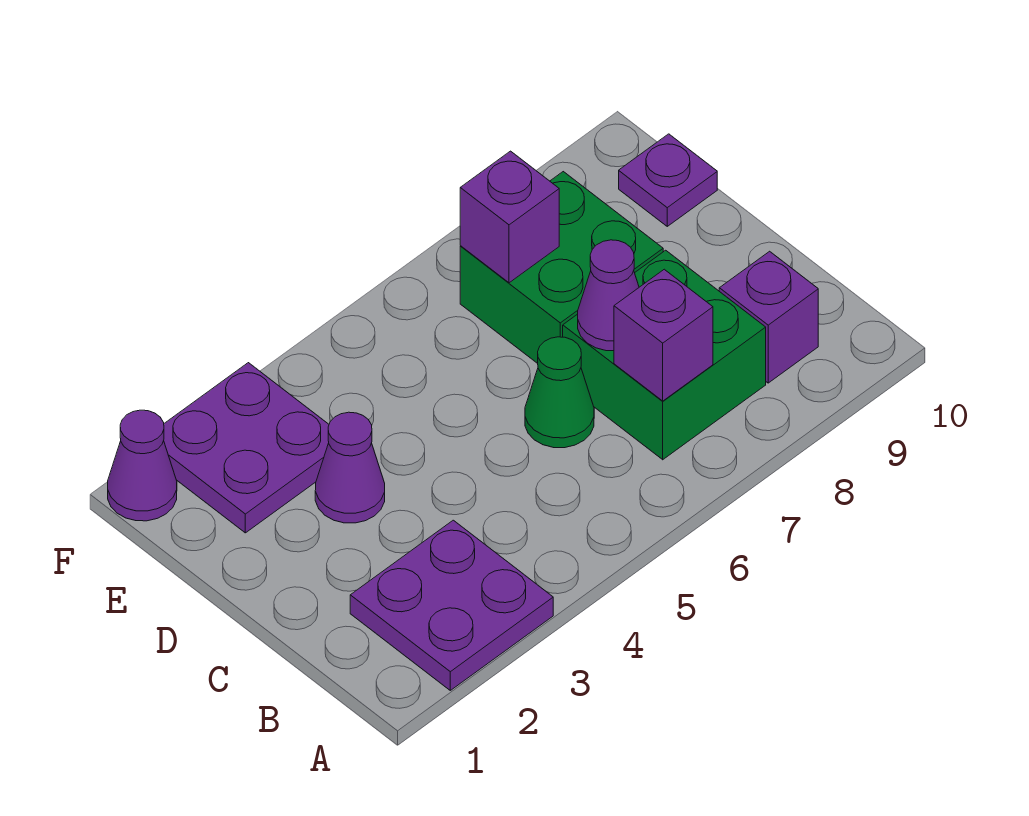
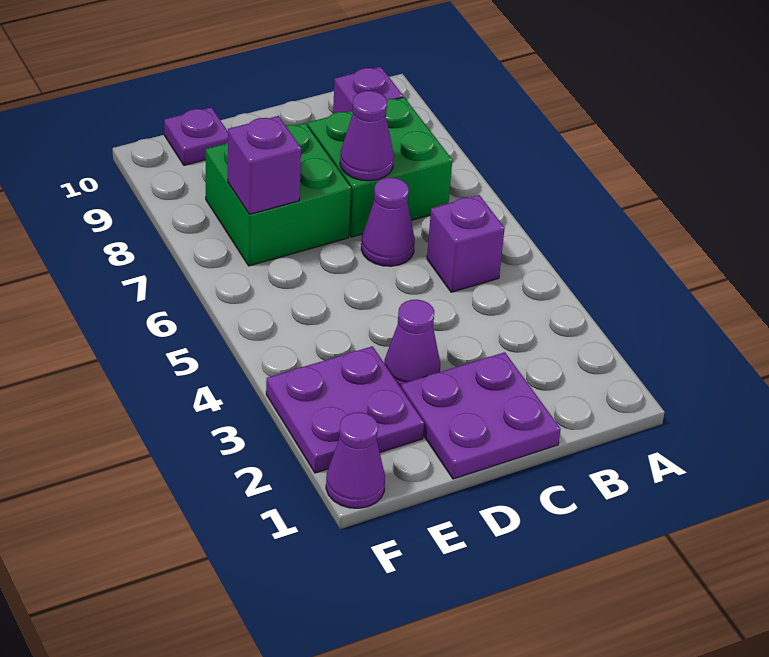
purple plate A2:B3 level 1 -> purple plate C1:D2 level 1
purple brick B7 level 2 -> purple brick B5 level 1
green cone C6 level 1 -> purple cone C6 level 1

